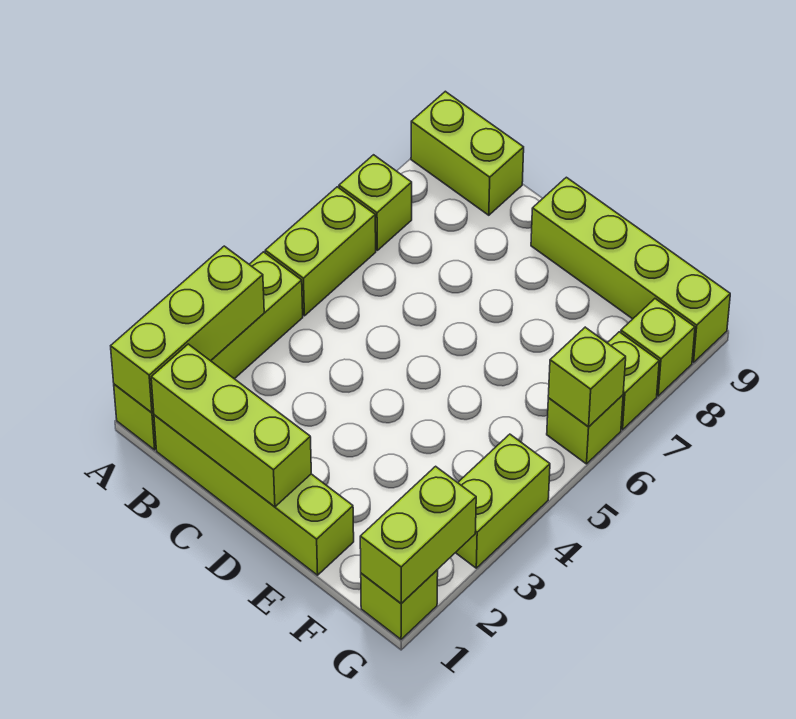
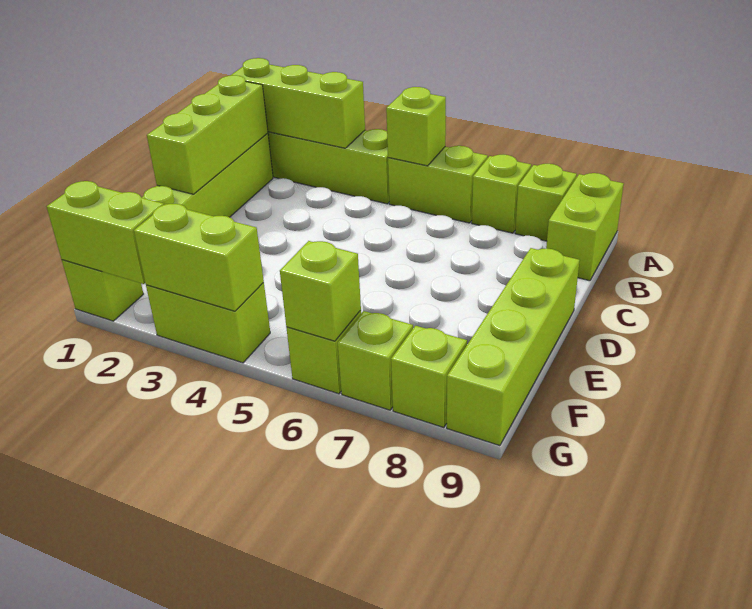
none -> lime brick A5 level 2
none -> lime brick A8 level 1
none -> lime brick G3:G4 level 2

